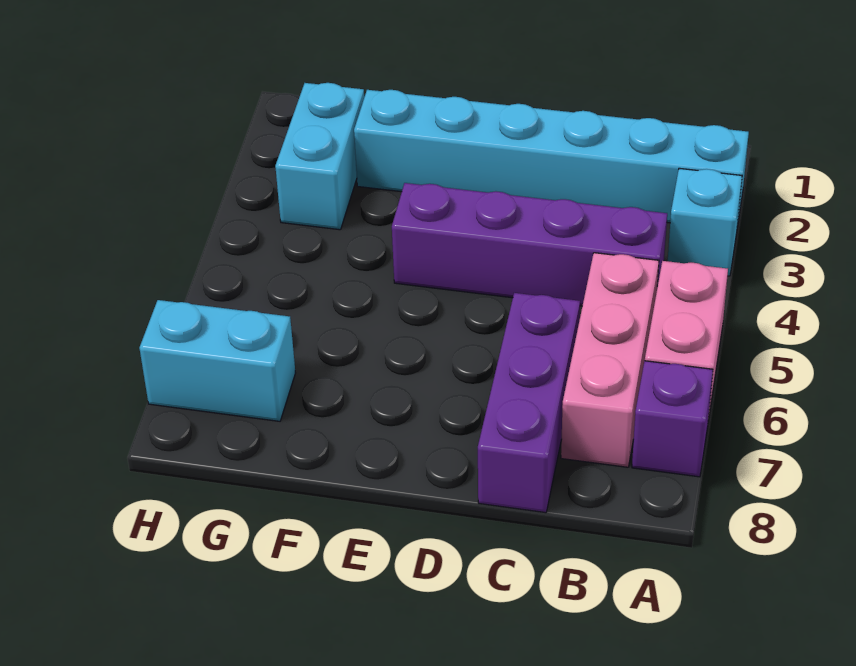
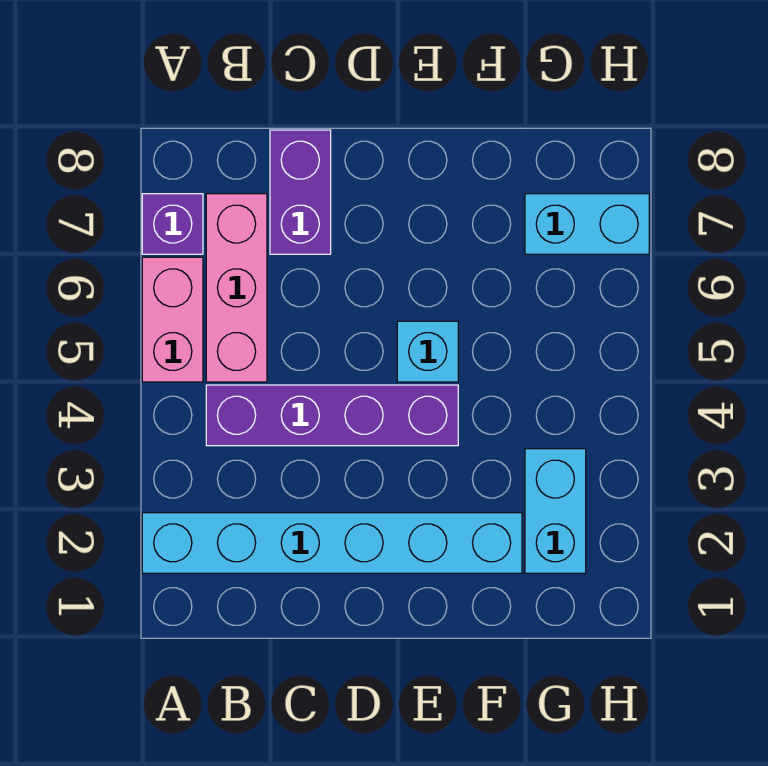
cyan brick A3 level 1 -> cyan brick E5 level 1
purple brick C6:C8 level 1 -> purple brick C7:C8 level 1

